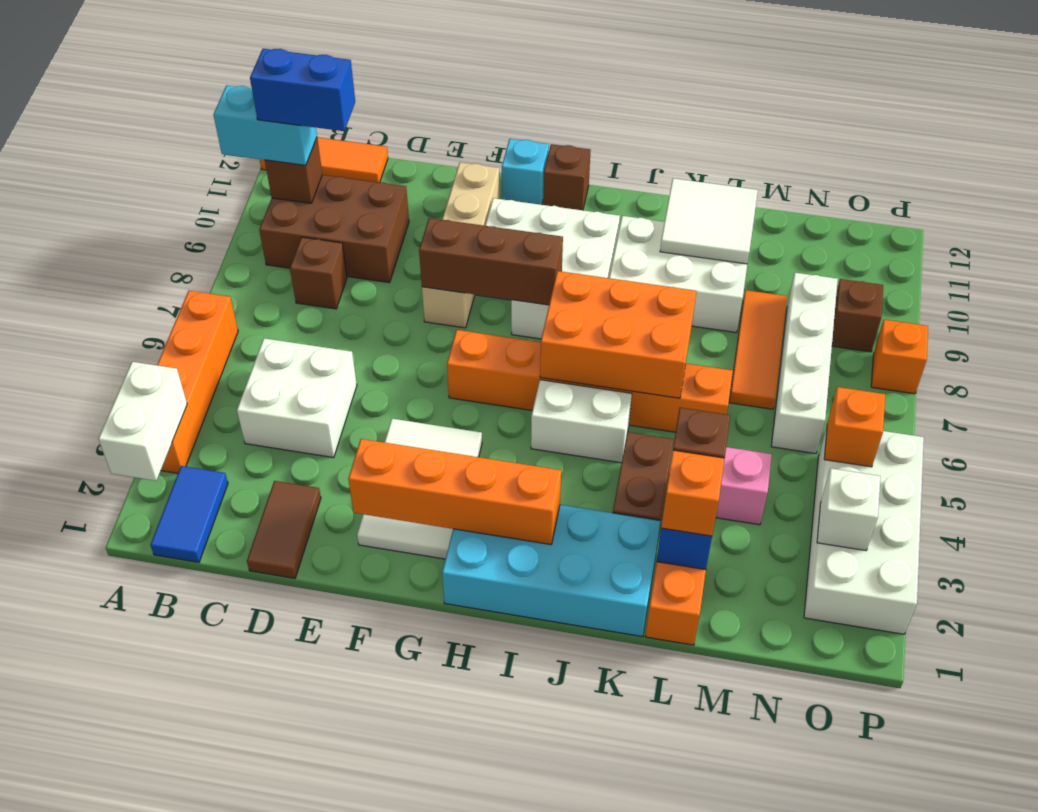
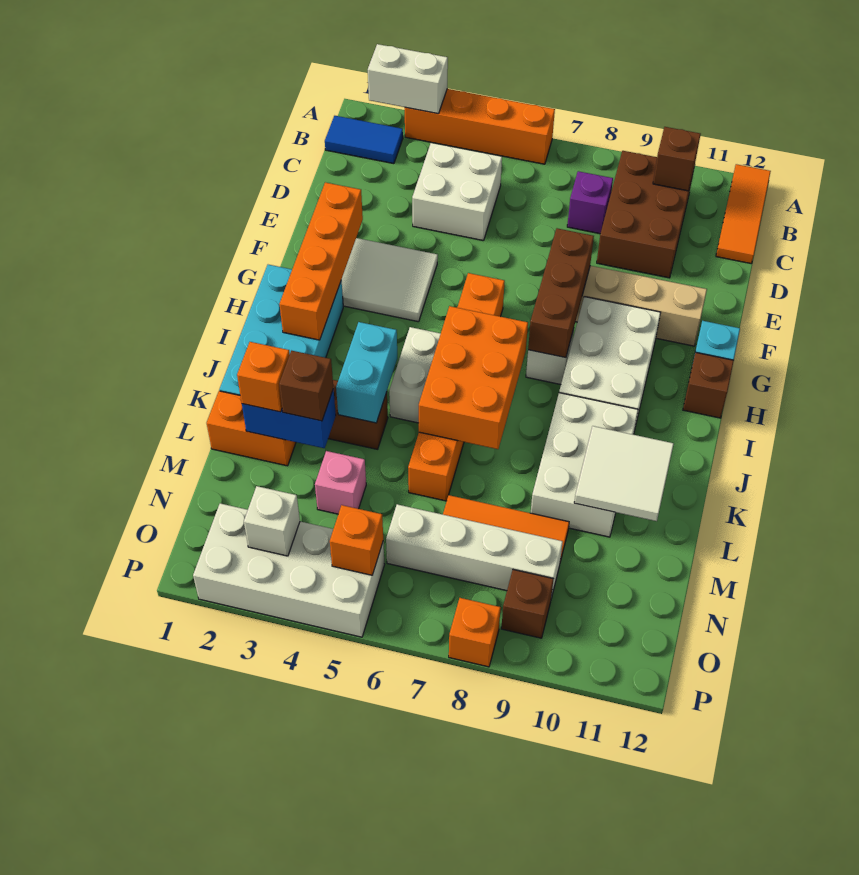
cyan brick A10:B10 level 3 -> cyan brick J4:K4 level 2
blue brick B10:C10 level 4 -> none
brown brick C8 level 1 -> purple brick C8 level 1
brown tile D1:D2 level 1 -> none

